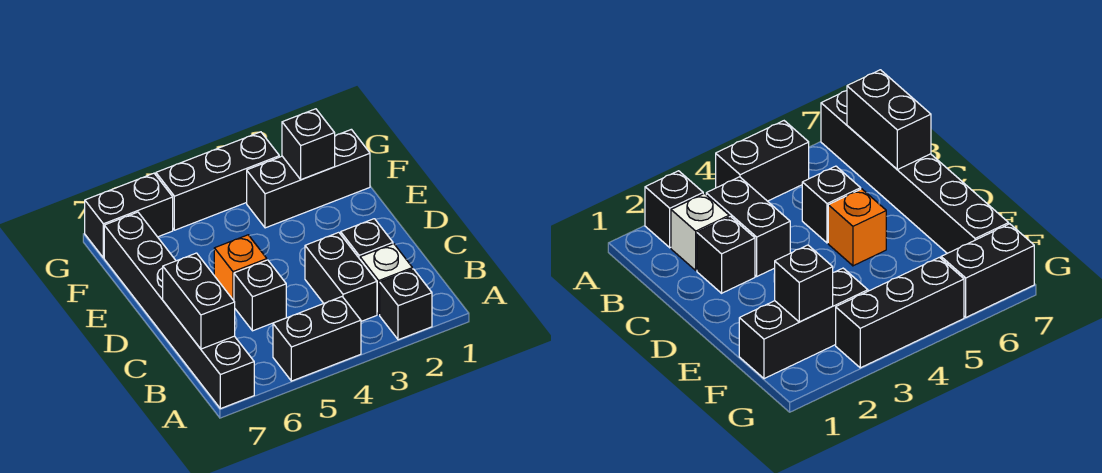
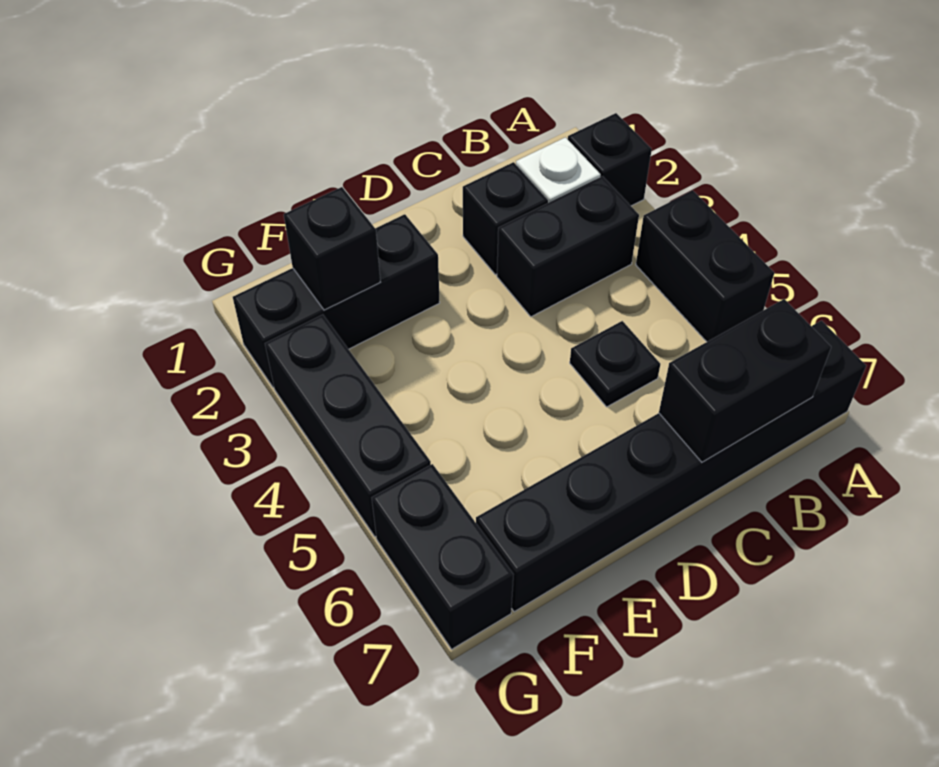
black brick C5 level 1 -> black plate C5 level 1
orange brick D5 level 1 -> none
black brick F1:F3 level 1 -> black brick E2:G2 level 1

